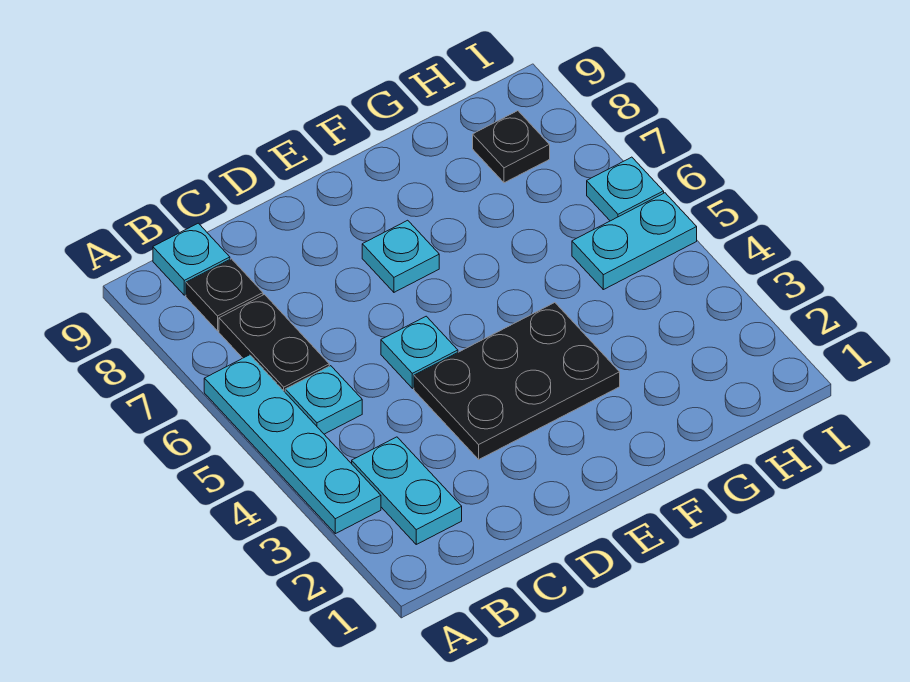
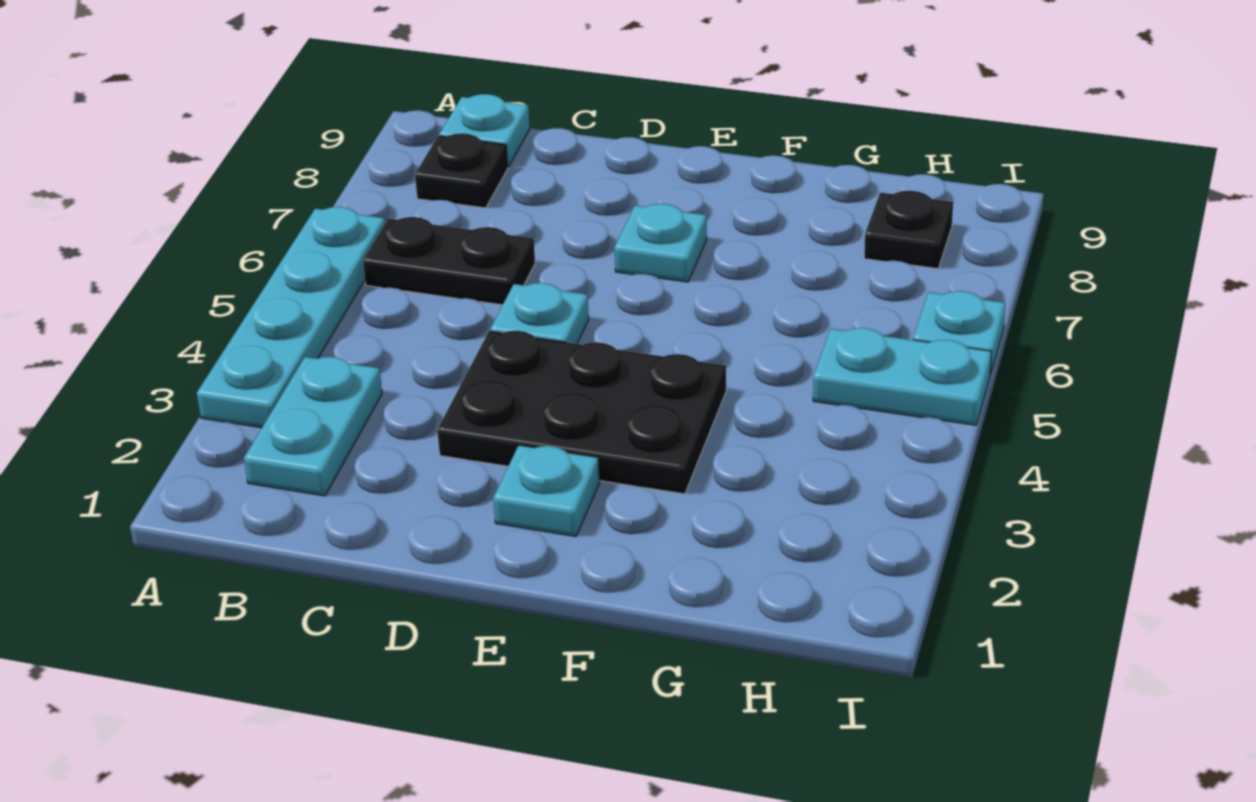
cyan plate B5 level 1 -> cyan plate E2 level 1
black plate B6:B7 level 1 -> black plate B6:C6 level 1

